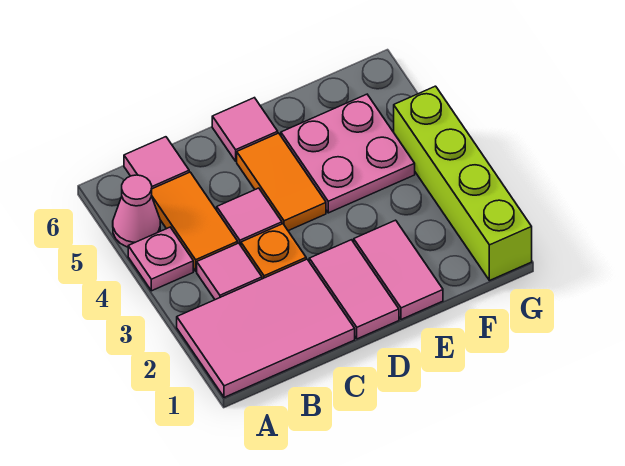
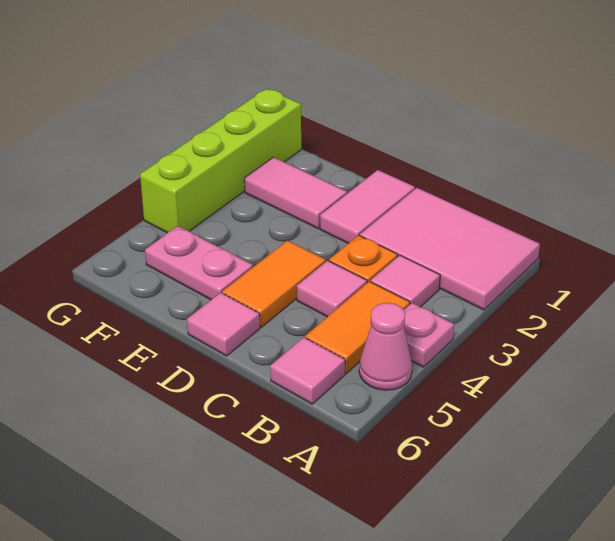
pink tile E1:E2 level 1 -> pink tile E2:F2 level 1
pink plate E4:F5 level 1 -> pink plate E5:F5 level 1

